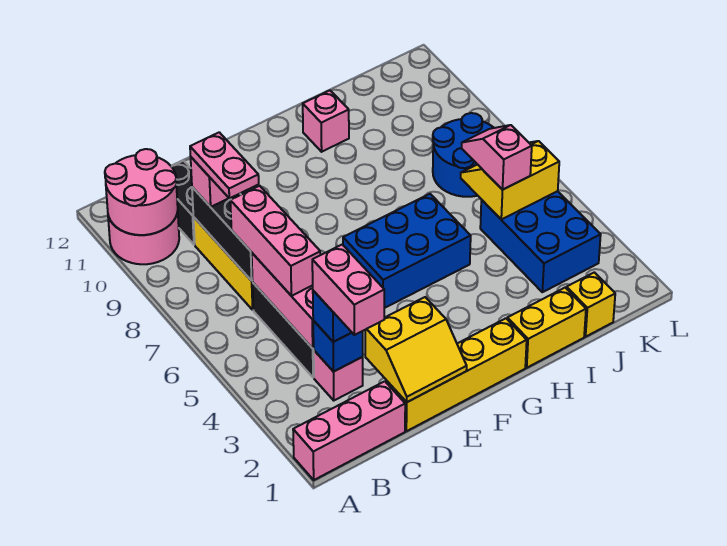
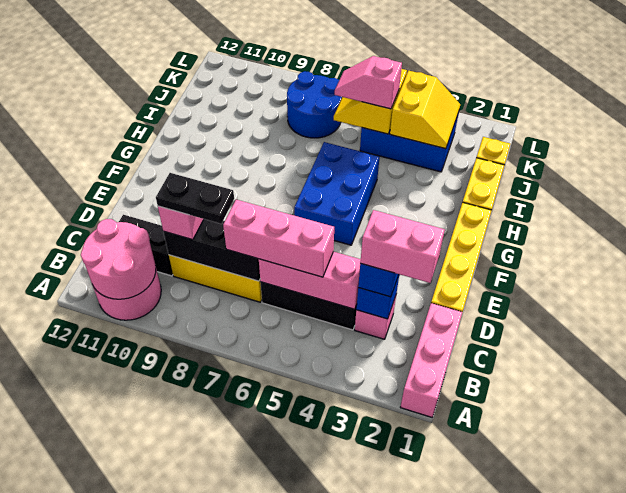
pink plate C8:C9 level 4 -> black plate C8:C9 level 4
yellow slope D1:E2 level 2 top 2 -> yellow slope J3:K4 level 2 top 4
pink brick H11 level 1 -> none

